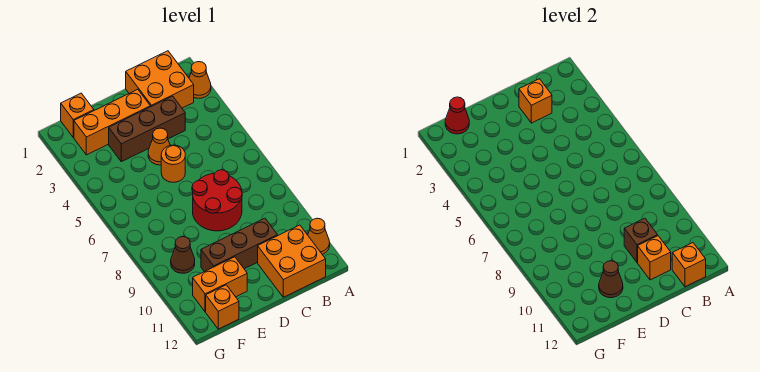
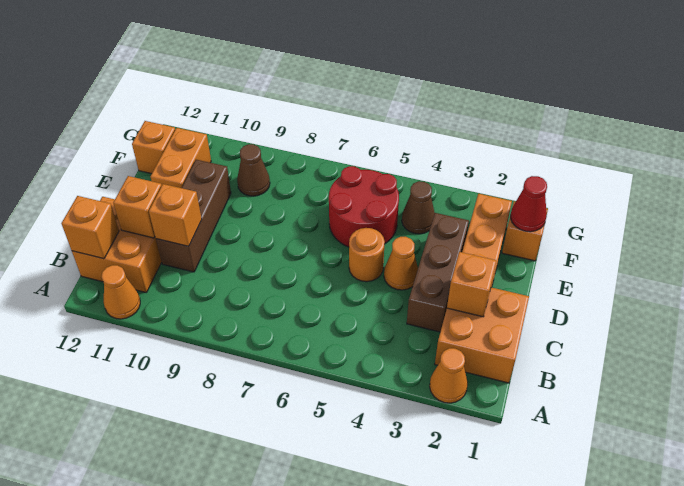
red round brick C7:D8 level 1 -> red round brick E5:F6 level 1
brown brick C10 level 2 -> orange brick C10 level 2
brown cone E11 level 2 -> brown cone F4 level 1

